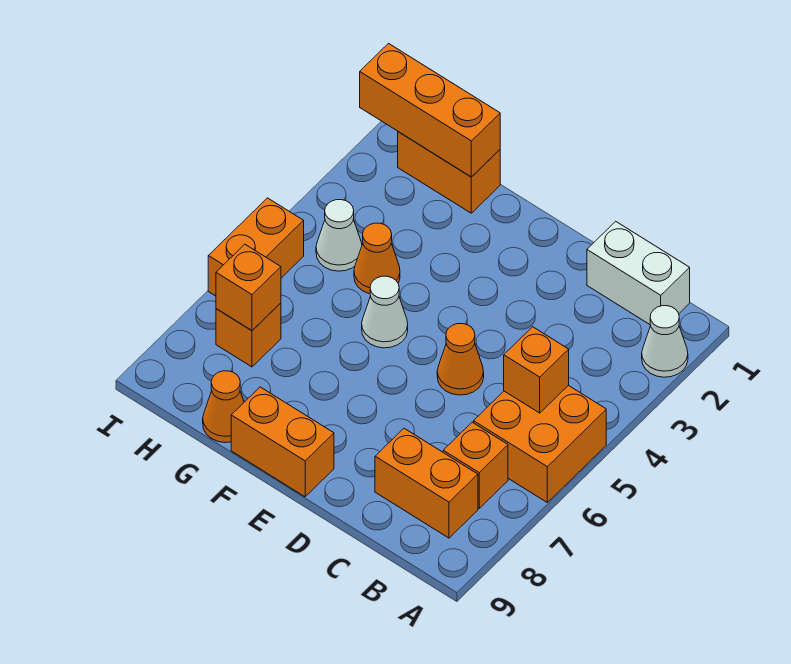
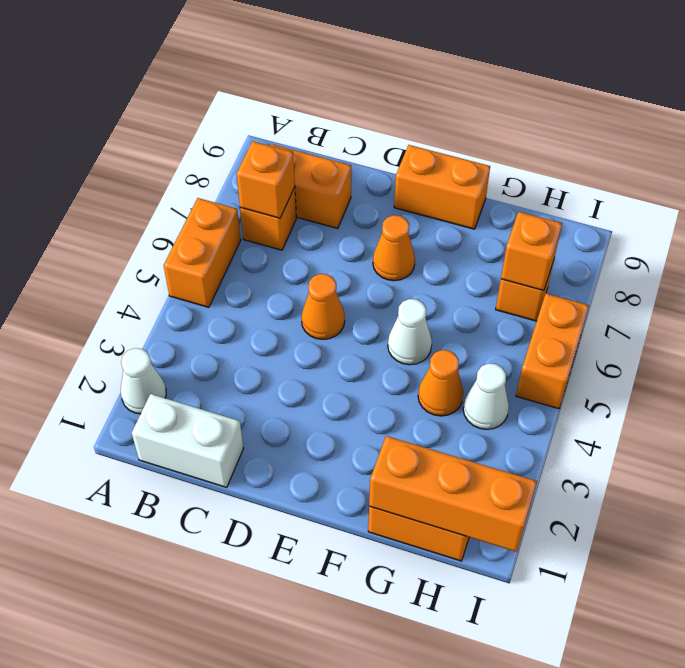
orange brick A5:B6 level 1 -> orange brick A5:A6 level 1
orange brick B5 level 2 -> orange brick B7 level 2
orange cone G9 level 1 -> orange cone E7 level 1

